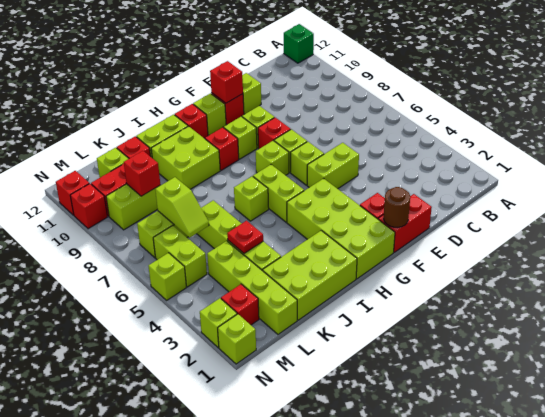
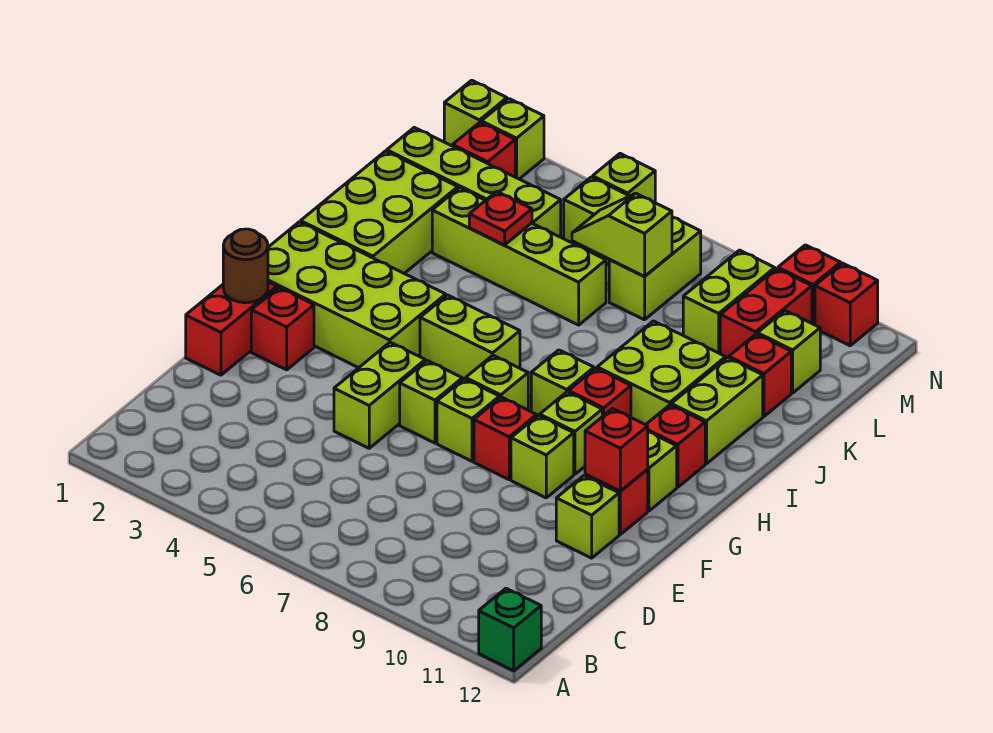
lime brick I6 level 1 -> lime brick H8 level 1
red brick L9 level 2 -> none

